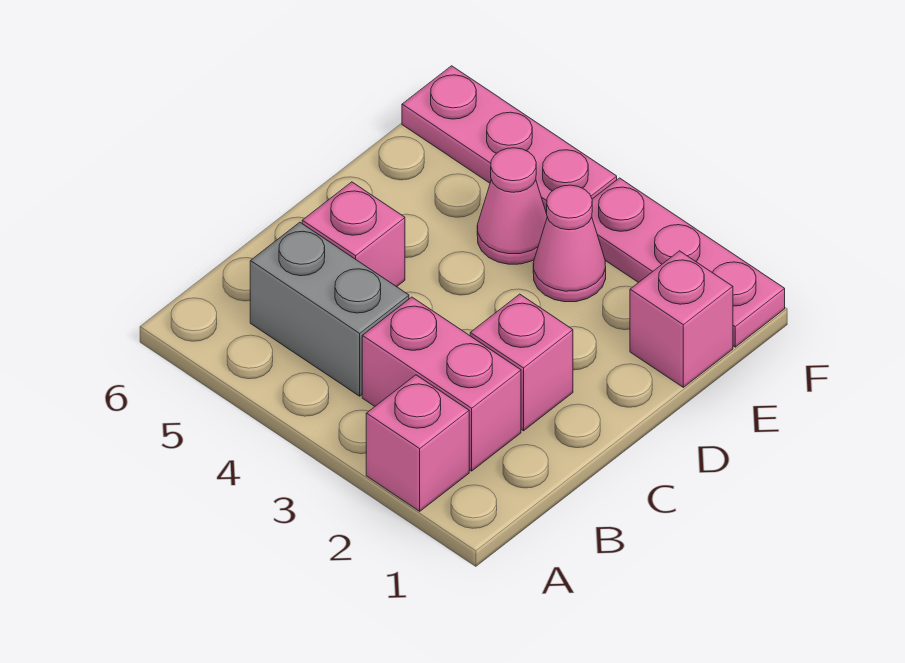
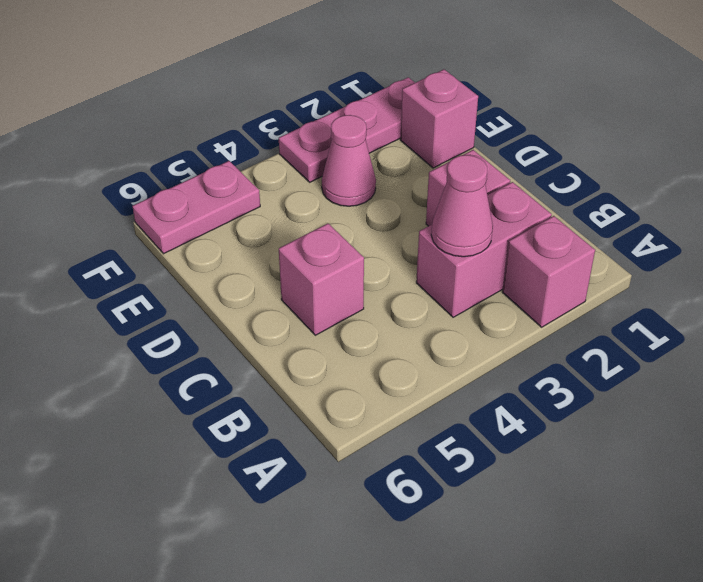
grey brick B4:B5 level 1 -> none
pink cone E4 level 1 -> pink cone B3 level 2
pink plate F4:F6 level 1 -> pink plate F5:F6 level 1

